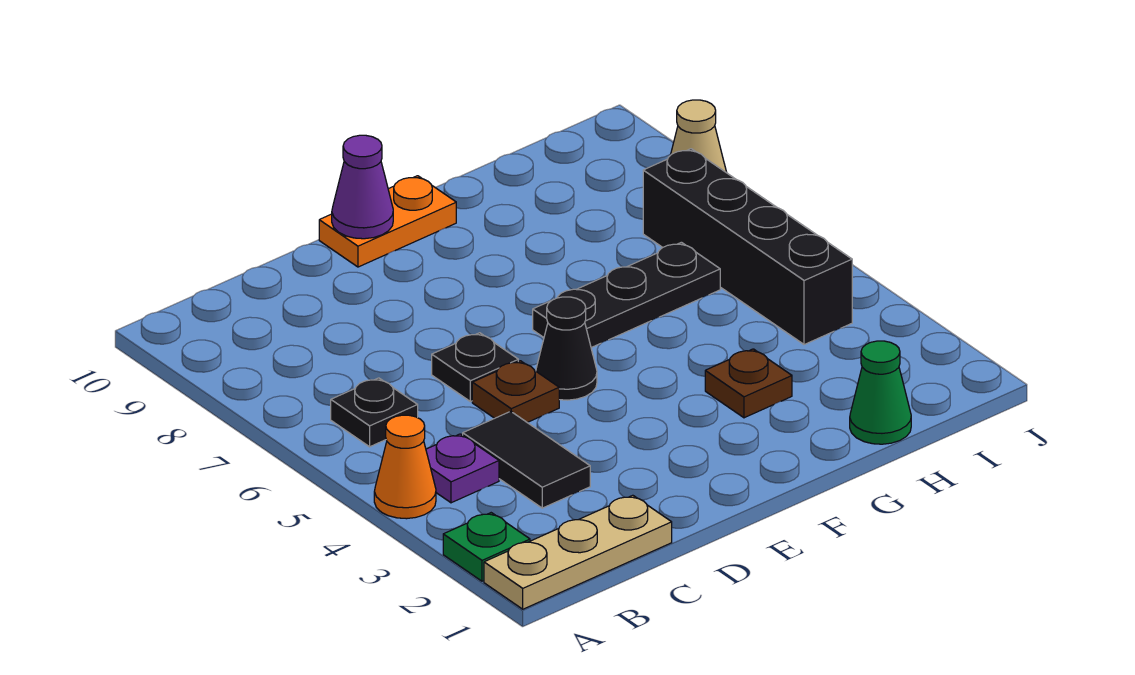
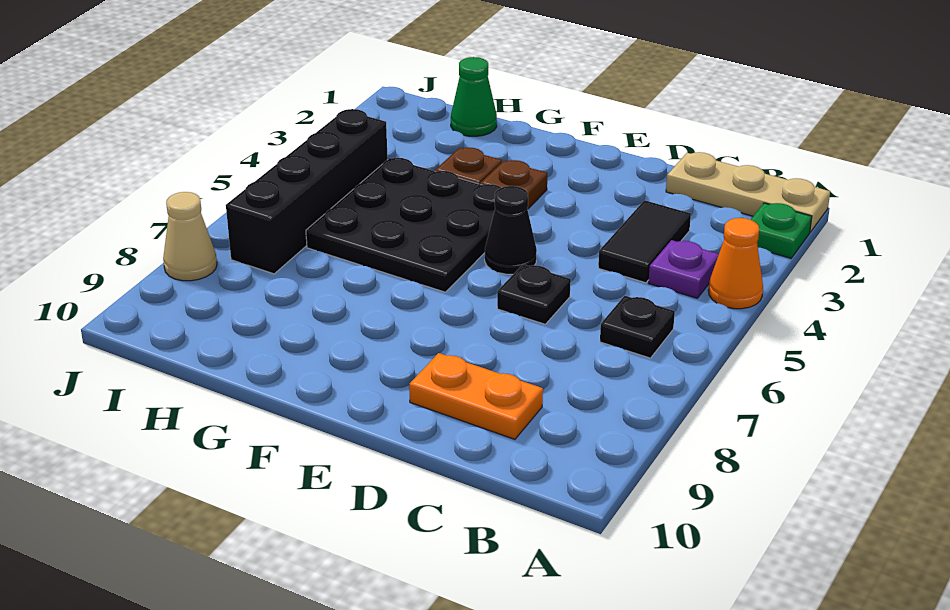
brown plate D5 level 1 -> brown plate F3 level 1
orange plate E10:F10 level 1 -> orange plate C9:D9 level 1
purple cone E10 level 2 -> none
black plate F6:H6 level 1 -> black plate F4:H6 level 1

